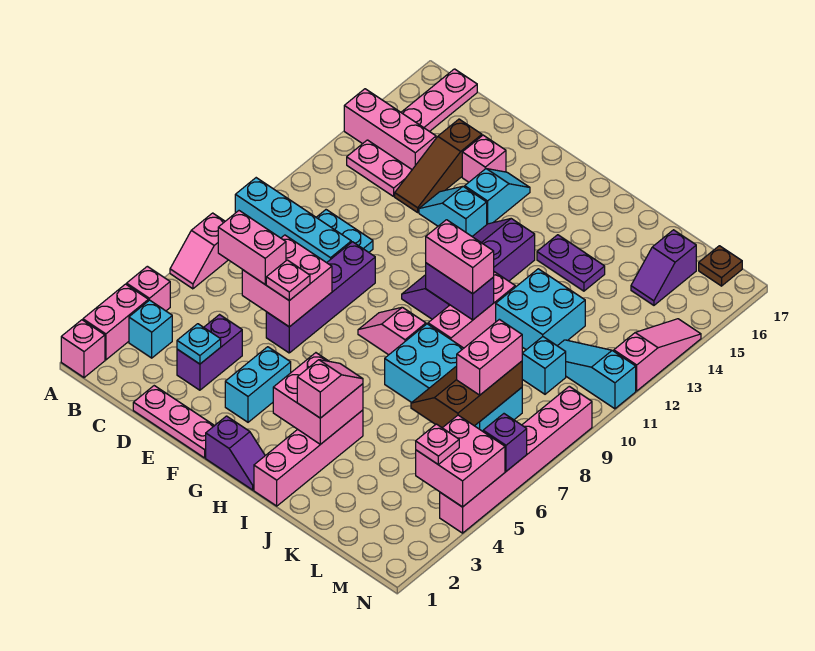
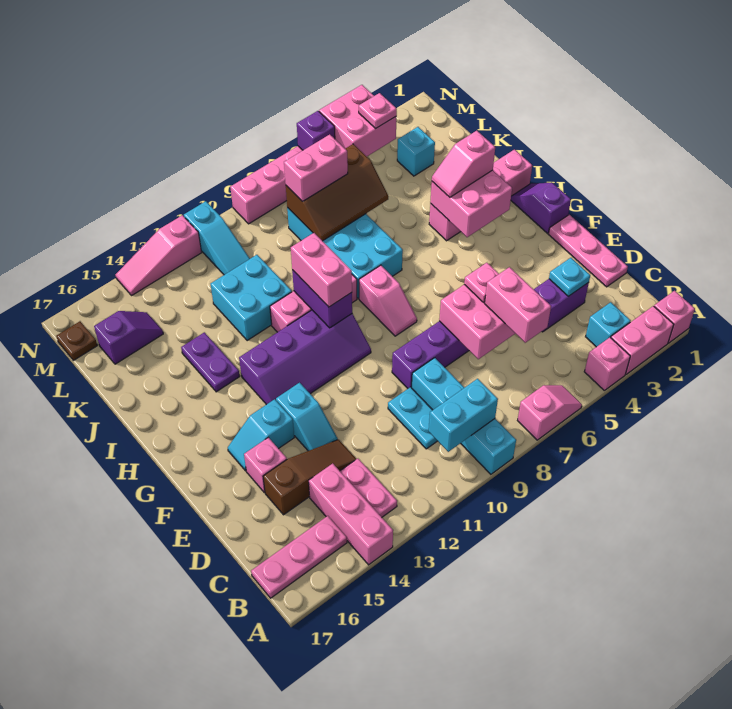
cyan brick F3:F4 level 1 -> cyan brick B9:B10 level 2
cyan brick L10 level 1 -> cyan brick L3 level 1

